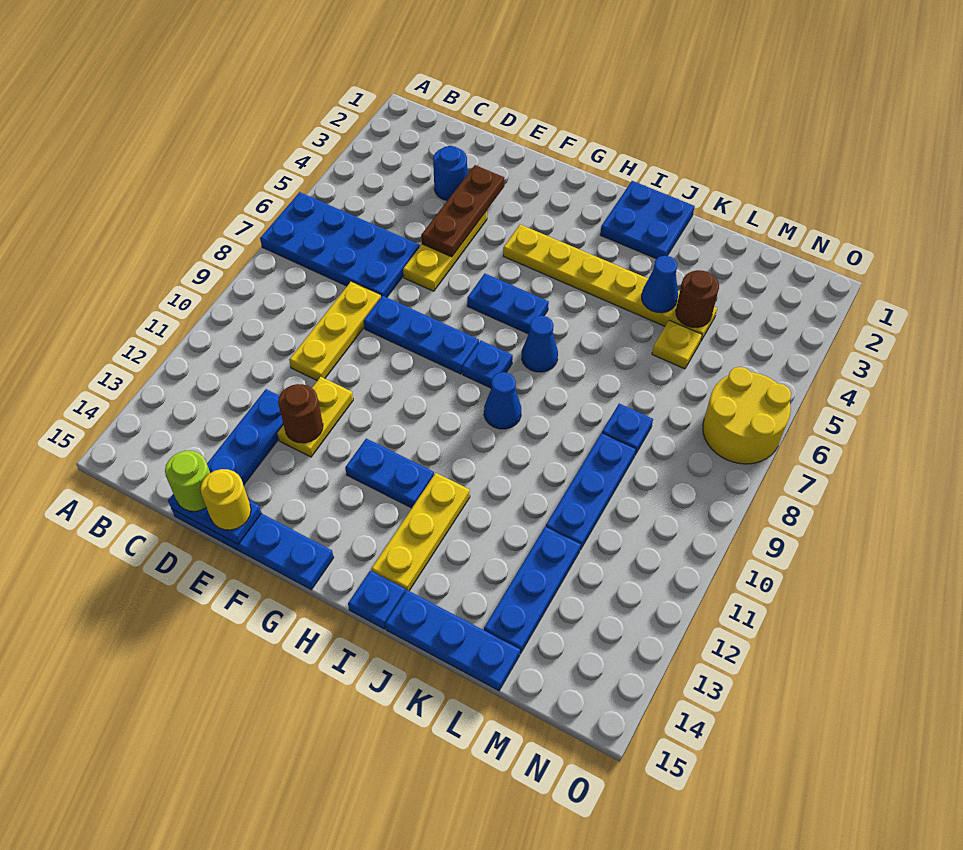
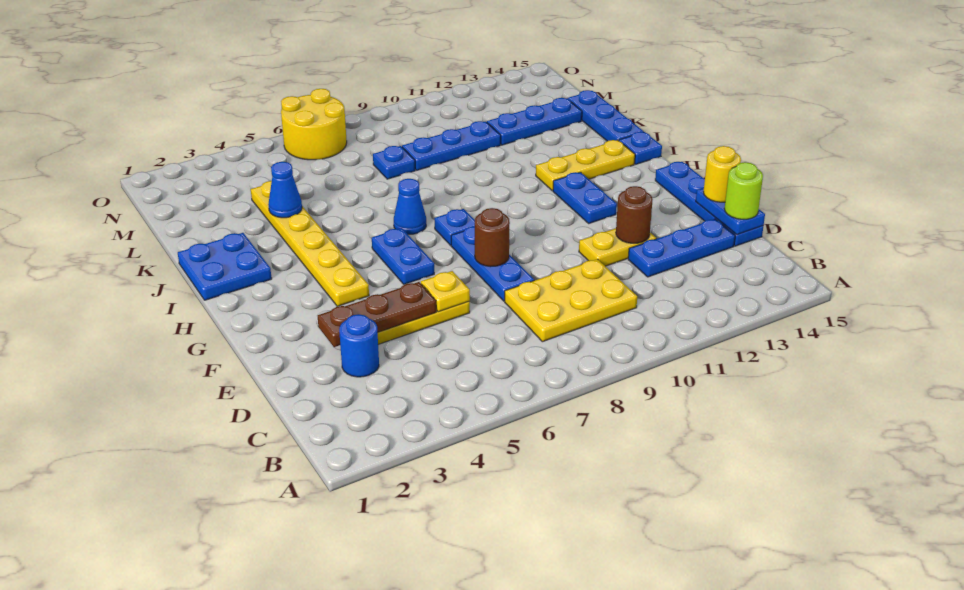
blue plate A6:D7 level 1 -> none
yellow plate D8:D10 level 1 -> yellow plate C8:D10 level 1
blue cone I9 level 1 -> none
brown round brick L4 level 2 -> brown round brick F8 level 2
yellow plate L5 level 1 -> yellow plate E6 level 2

